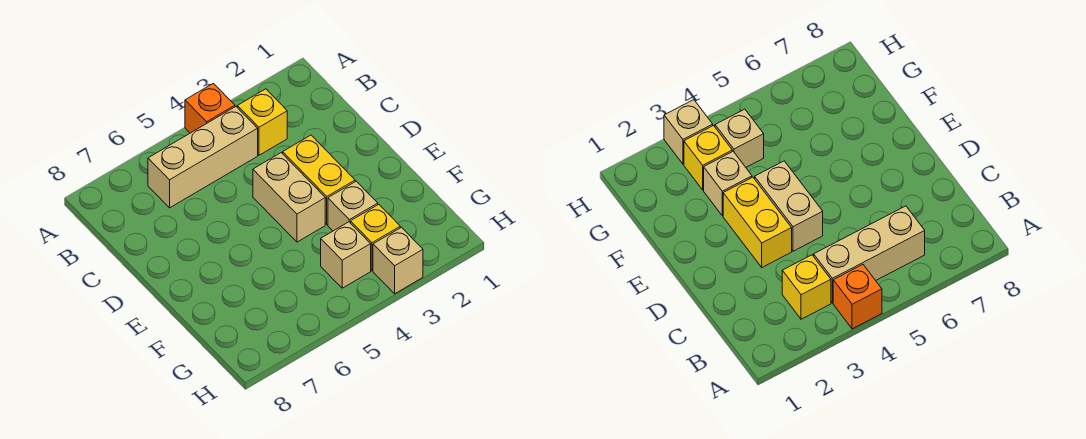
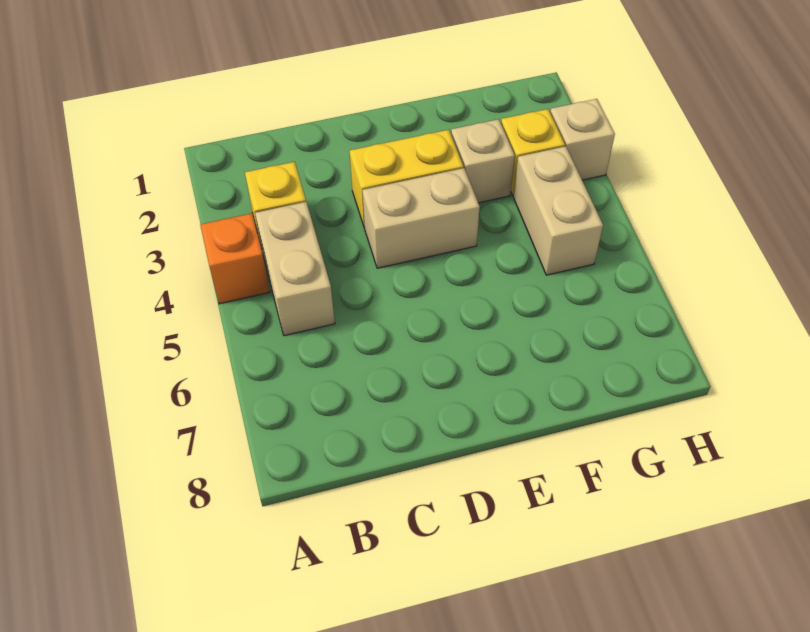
tan brick B4:B6 level 1 -> tan brick B4:B5 level 1
tan brick G4 level 1 -> tan brick G4:G5 level 1

